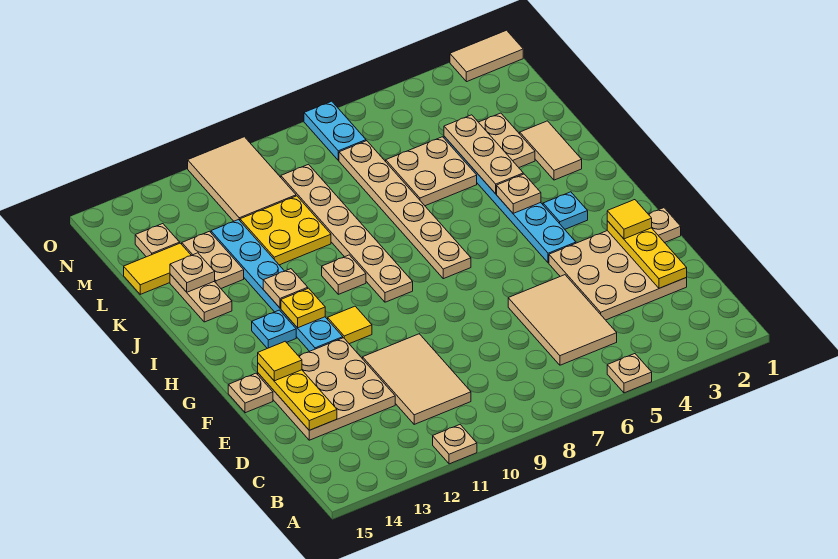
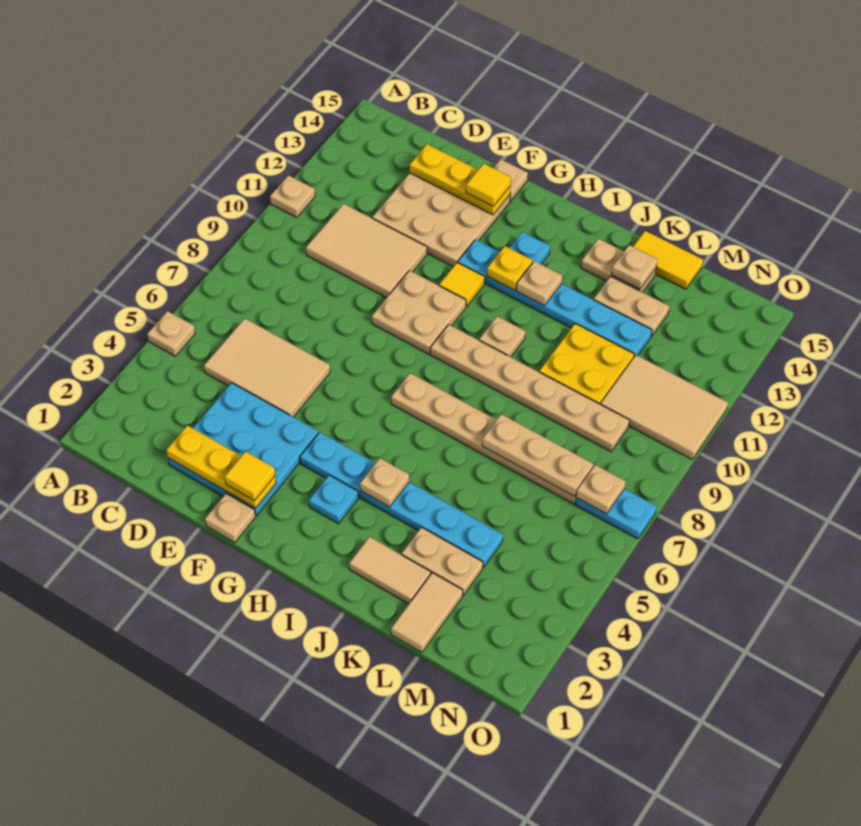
tan plate D2:F4 level 1 -> cyan plate D2:F4 level 1
tan plate J4:L4 level 2 -> tan plate K7:M7 level 2
tan plate K5:L6 level 1 -> tan plate F9:G10 level 1
yellow tile L14:L15 level 1 -> yellow tile K15:L15 level 1
tan plate M14 level 1 -> tan plate N7 level 2
tan tile O1:O2 level 1 -> tan tile L1:L2 level 1

